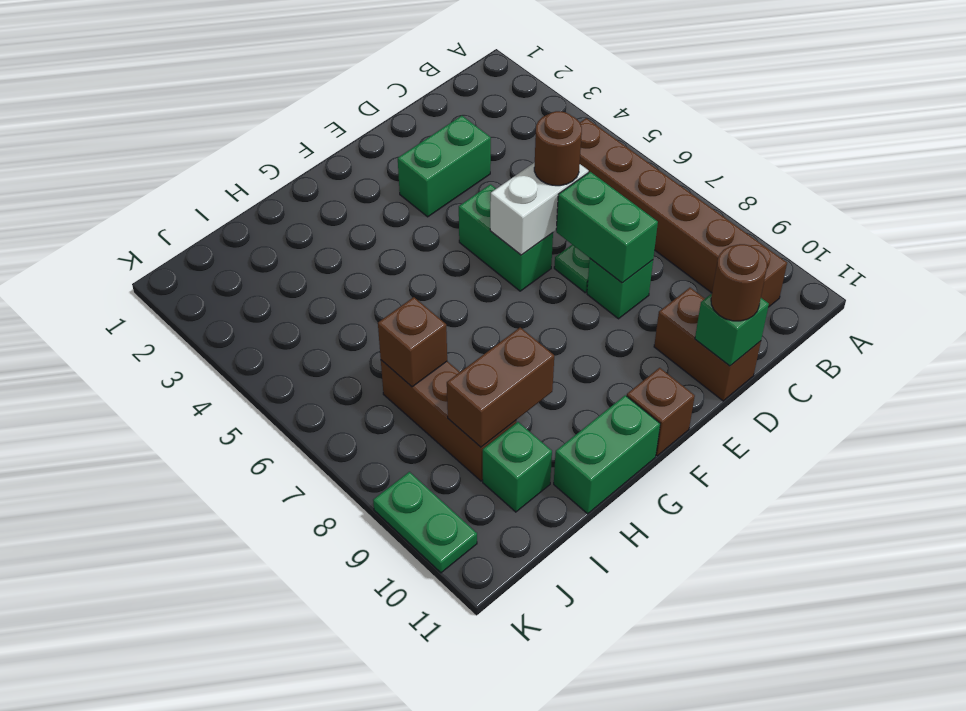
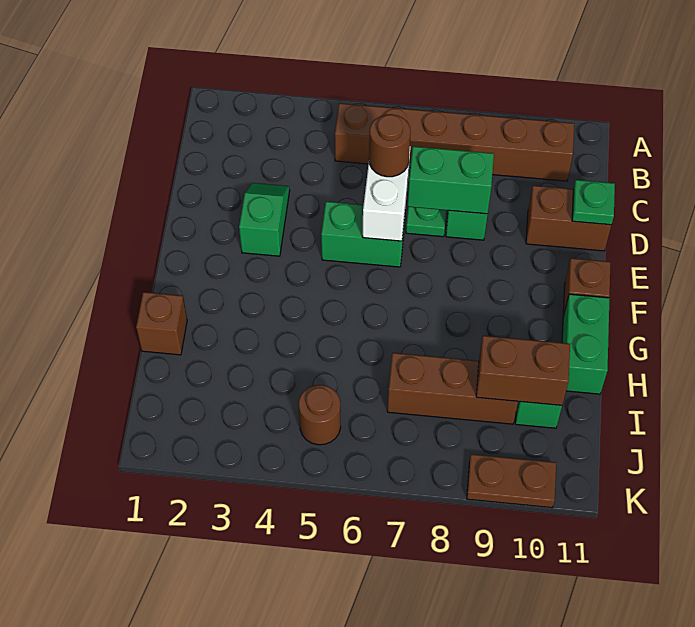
green brick D3:E3 level 1 -> green slope D3:E3 level 1 top E
green brick D11 level 2 -> green plate D11 level 2
brown round brick D11 level 3 -> brown round brick J5 level 1
brown brick H9:I9 level 2 -> brown brick I9:I10 level 2
brown brick I7 level 2 -> brown brick H1 level 1
green plate K9:K10 level 1 -> brown plate K9:K10 level 1

